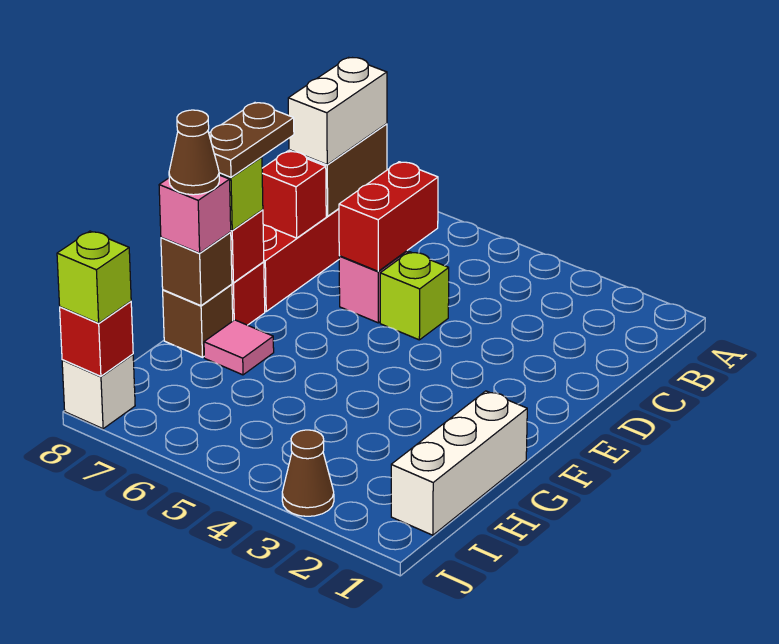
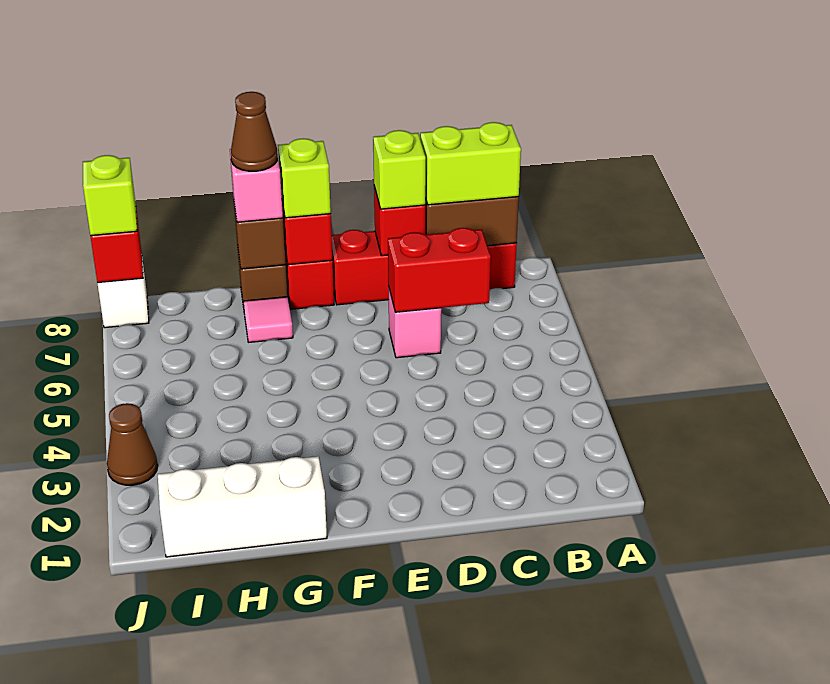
white brick B8:C8 level 3 -> lime brick B8:C8 level 3
lime brick D5 level 1 -> lime brick D8 level 3
brown plate E8:F8 level 4 -> none

